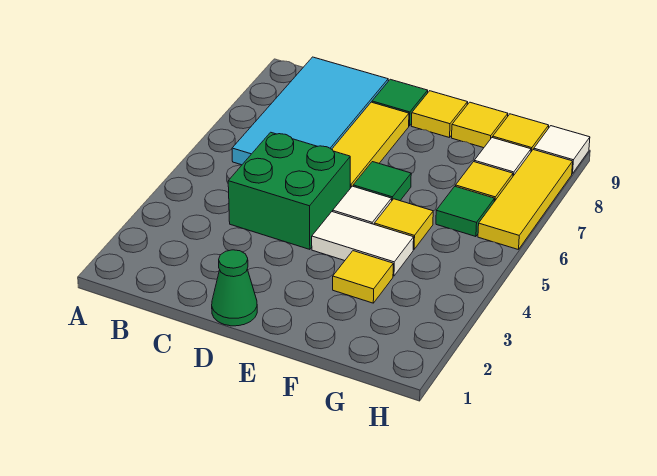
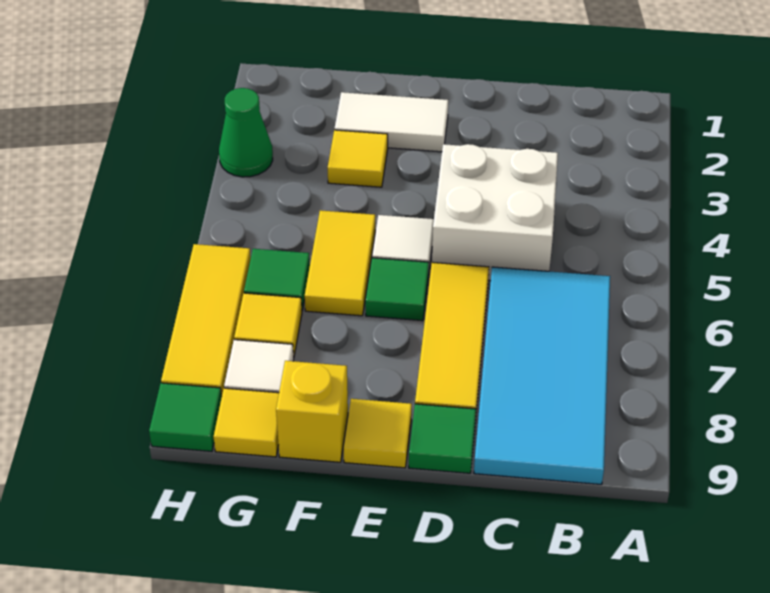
green brick C4:D5 level 1 -> white brick C4:D5 level 1
green cone D1 level 1 -> green cone H3 level 1
white tile E4:F4 level 1 -> white tile E2:F2 level 1
yellow tile F5 level 1 -> yellow tile F5:F6 level 1
yellow tile F9 level 1 -> yellow brick F9 level 1
white tile H9 level 1 -> green tile H9 level 1

